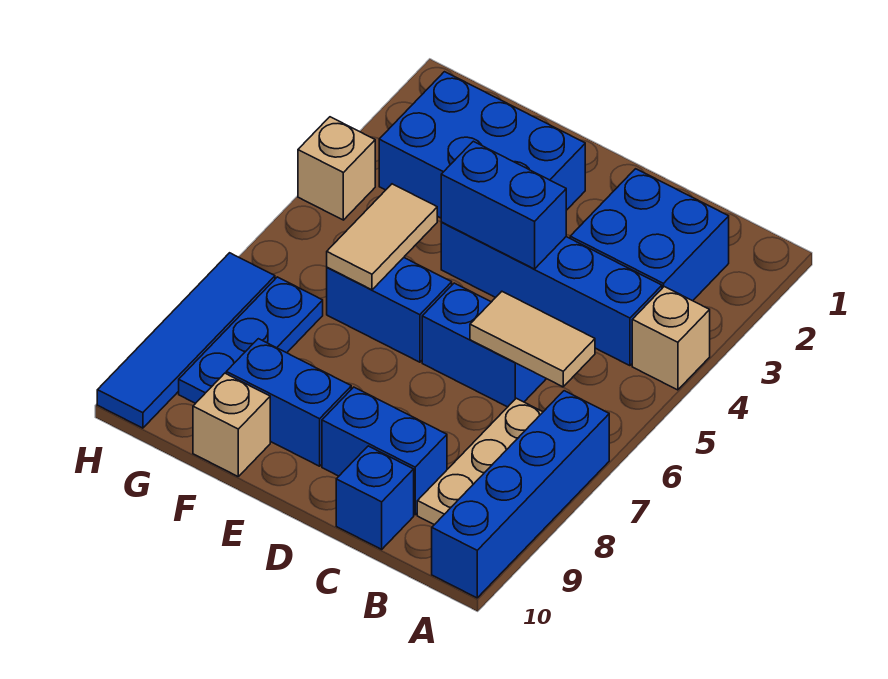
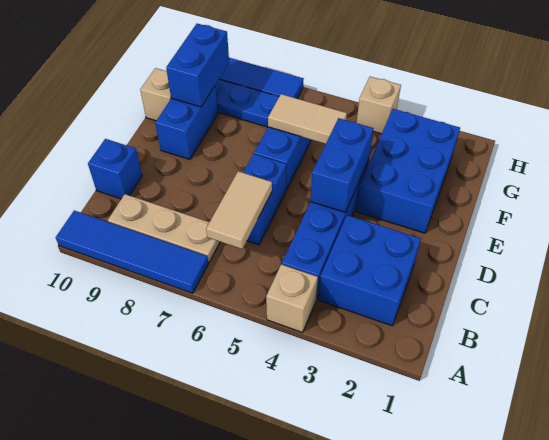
blue brick A7:A10 level 1 -> blue tile A7:A10 level 1
blue brick C9:D9 level 1 -> blue brick F9:G9 level 2

